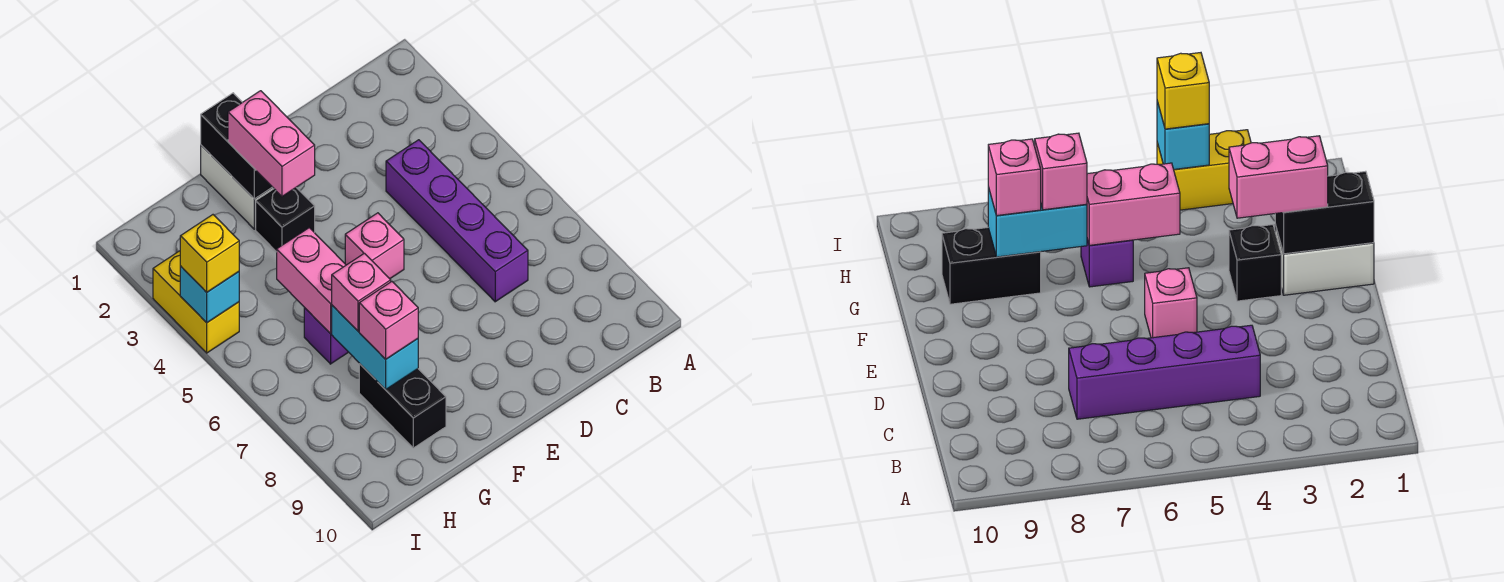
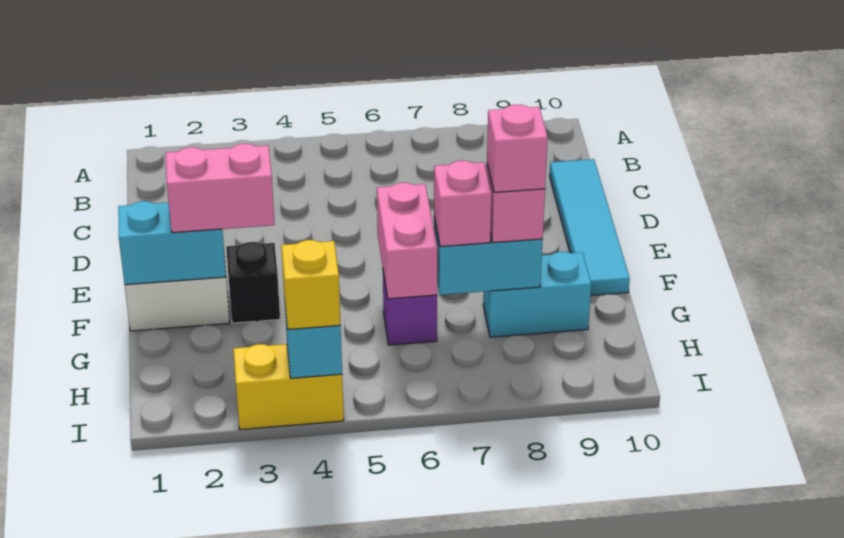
purple brick C4:C7 level 1 -> none
none -> cyan tile C10:F10 level 1
pink brick E5 level 1 -> pink brick G8 level 4
black brick F1:F2 level 2 -> cyan brick F1:F2 level 2
pink brick G5:G6 level 2 -> pink brick F6:G6 level 2
black brick G8:G9 level 1 -> cyan brick G8:G9 level 1

